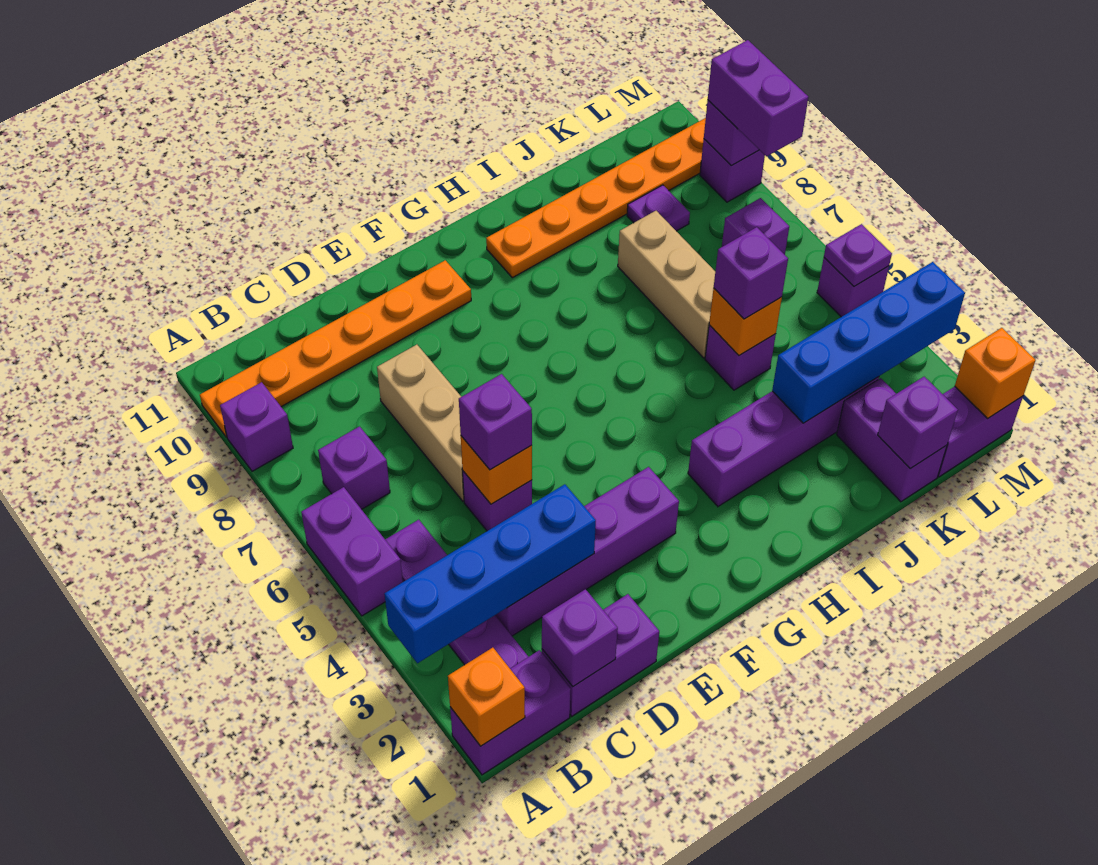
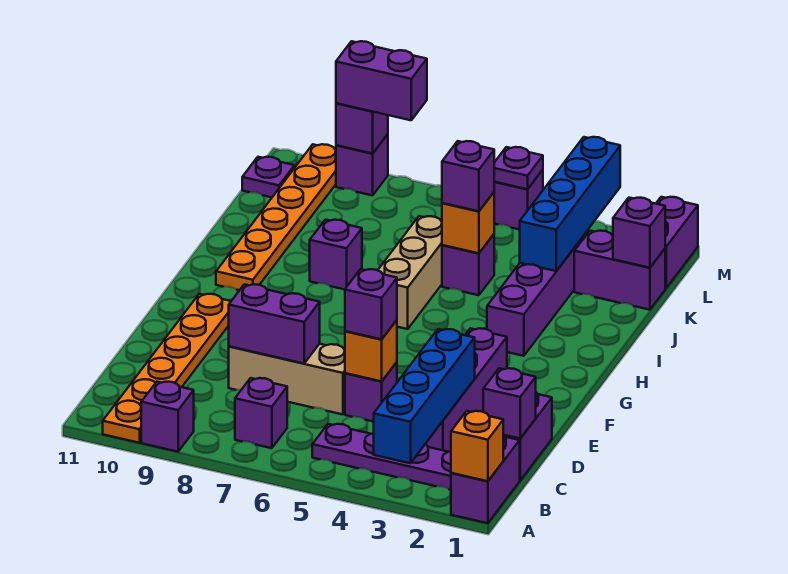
purple brick A5:A6 level 1 -> purple brick D7:D8 level 2
tan brick J6:J8 level 1 -> tan brick H6:J6 level 1
purple plate K9 level 1 -> purple plate L11 level 1
purple brick L7 level 1 -> purple brick I8 level 1
orange brick M1 level 2 -> none

